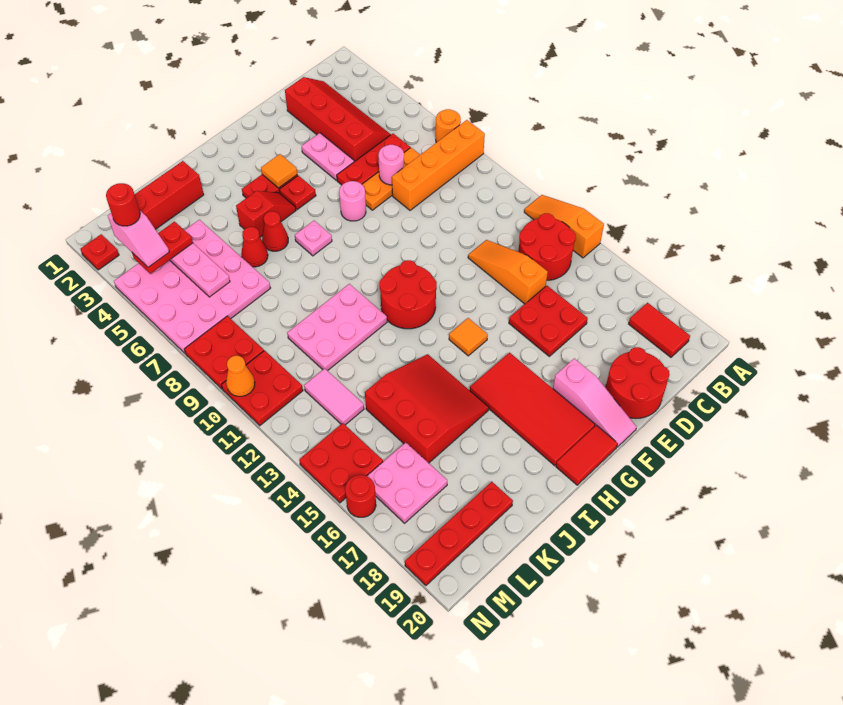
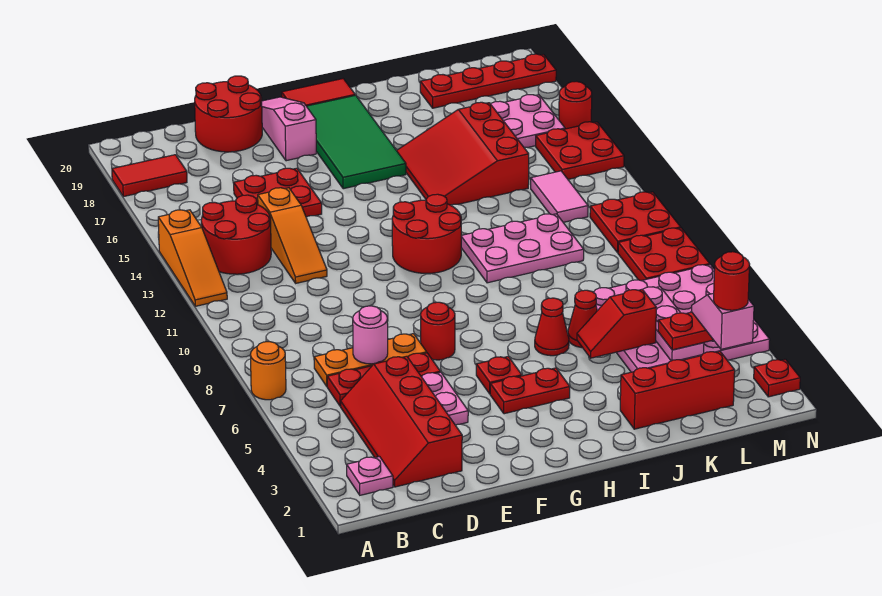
orange brick A8:D8 level 1 -> none
red tile B18:B19 level 1 -> red tile A18:B18 level 1
pink round brick F7 level 1 -> red round brick F7 level 1
orange tile G4 level 2 -> none
orange tile G14 level 1 -> none
red tile G16:H19 level 1 -> green tile G16:H19 level 1
red slope H5:I5 level 1 top I -> red slope J5:K5 level 2 top K
pink plate H7 level 1 -> pink plate B2 level 1
orange cone N10 level 2 -> none

